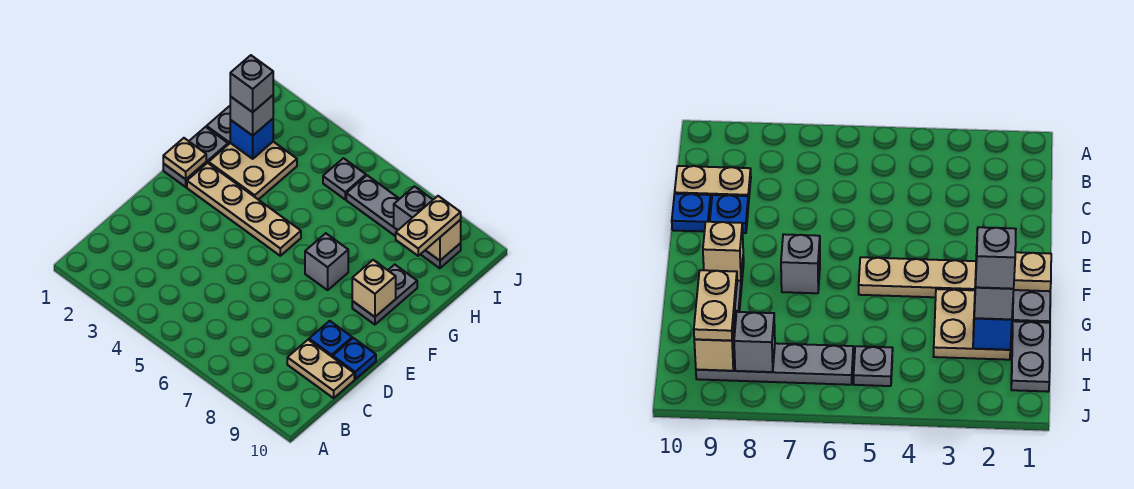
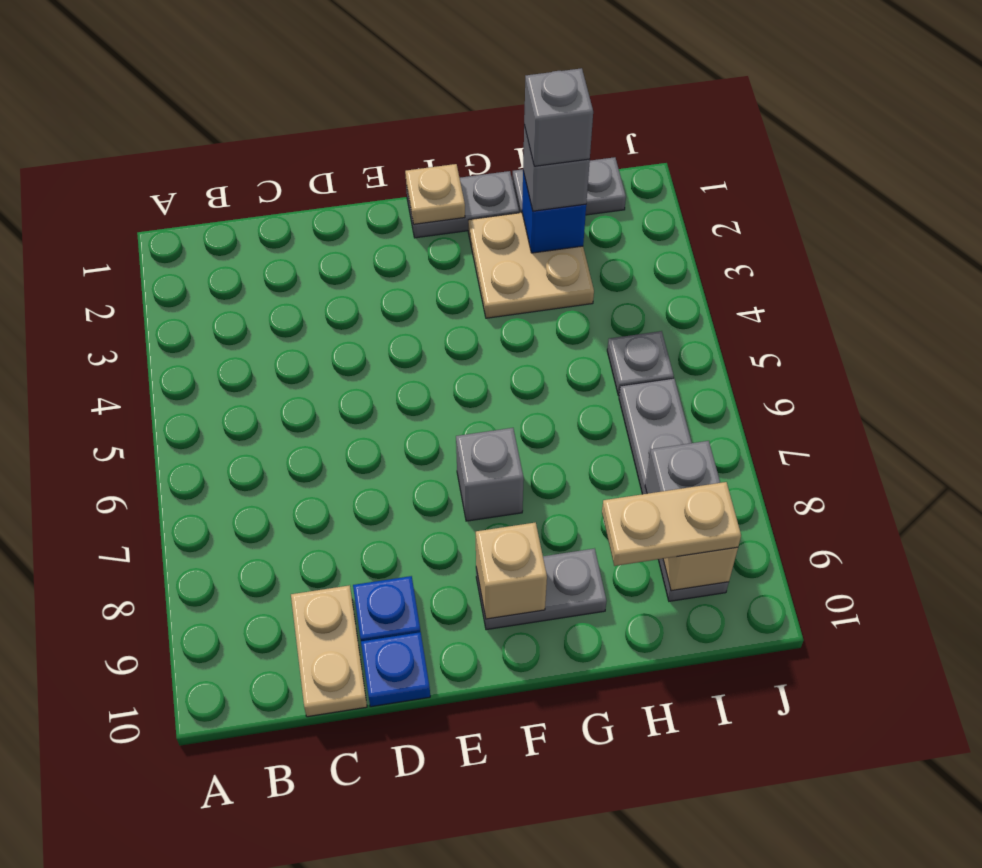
tan plate F2:F5 level 1 -> none

